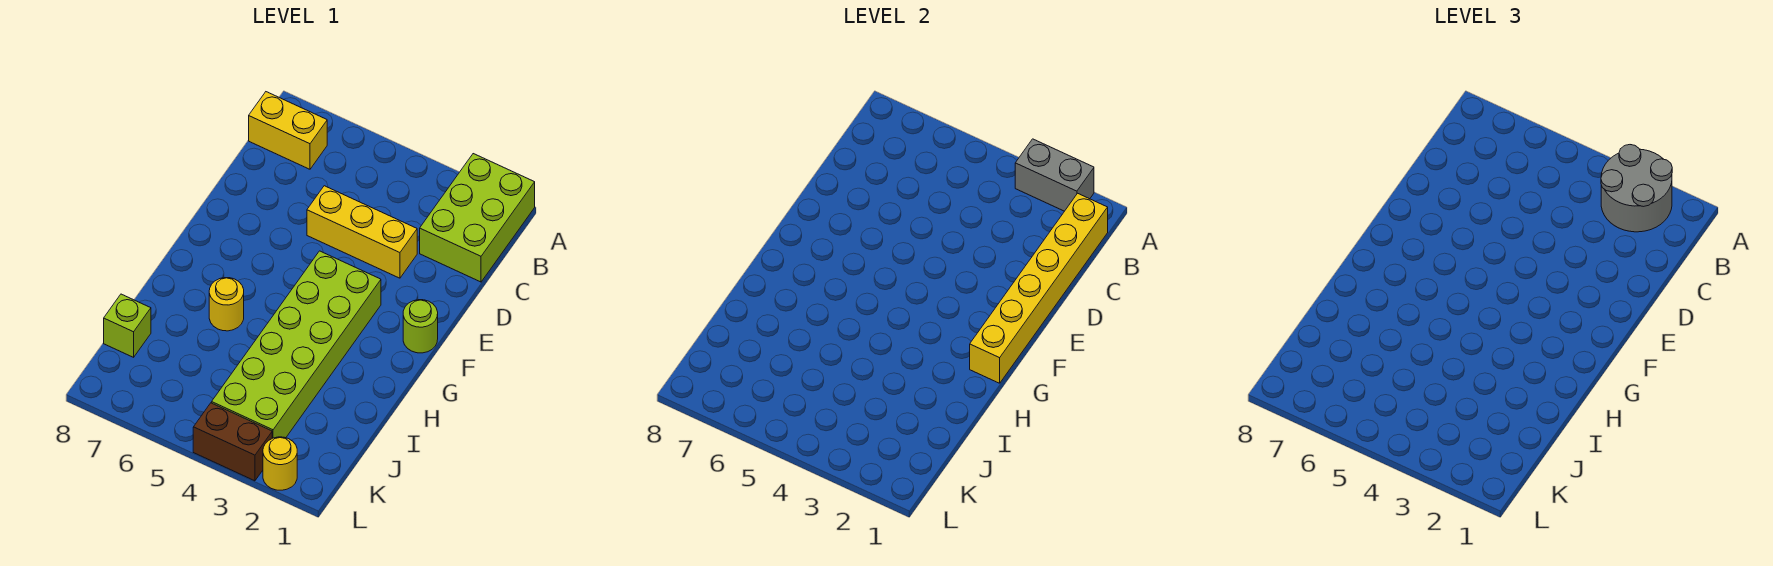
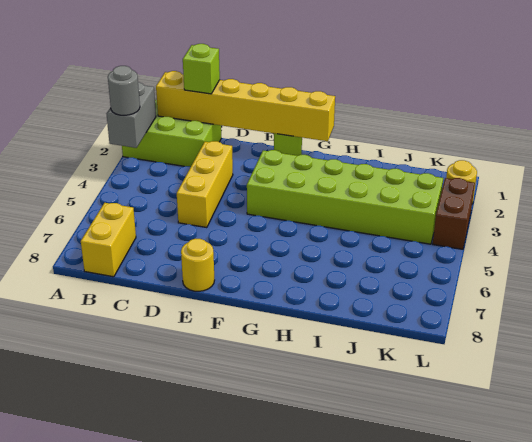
grey round brick A2:B3 level 3 -> grey round brick A3 level 3
yellow round brick H6 level 1 -> yellow round brick E8 level 1
lime brick J8 level 1 -> lime brick C1 level 3

